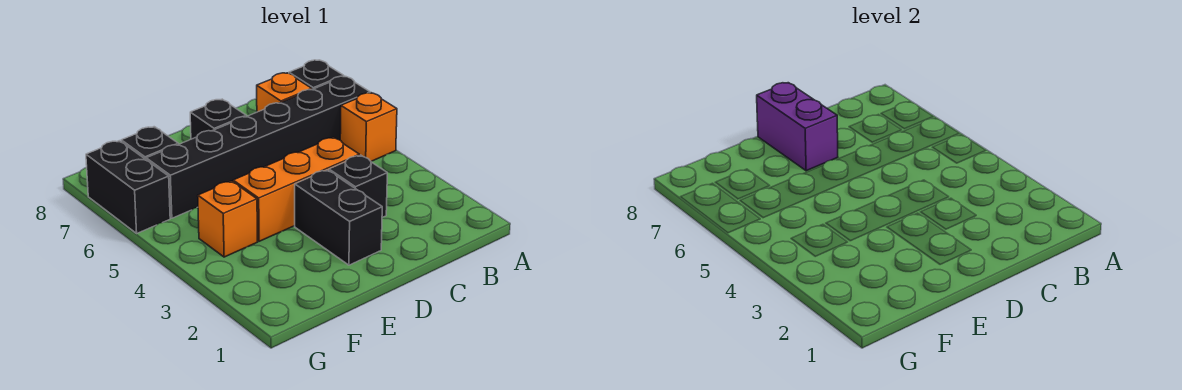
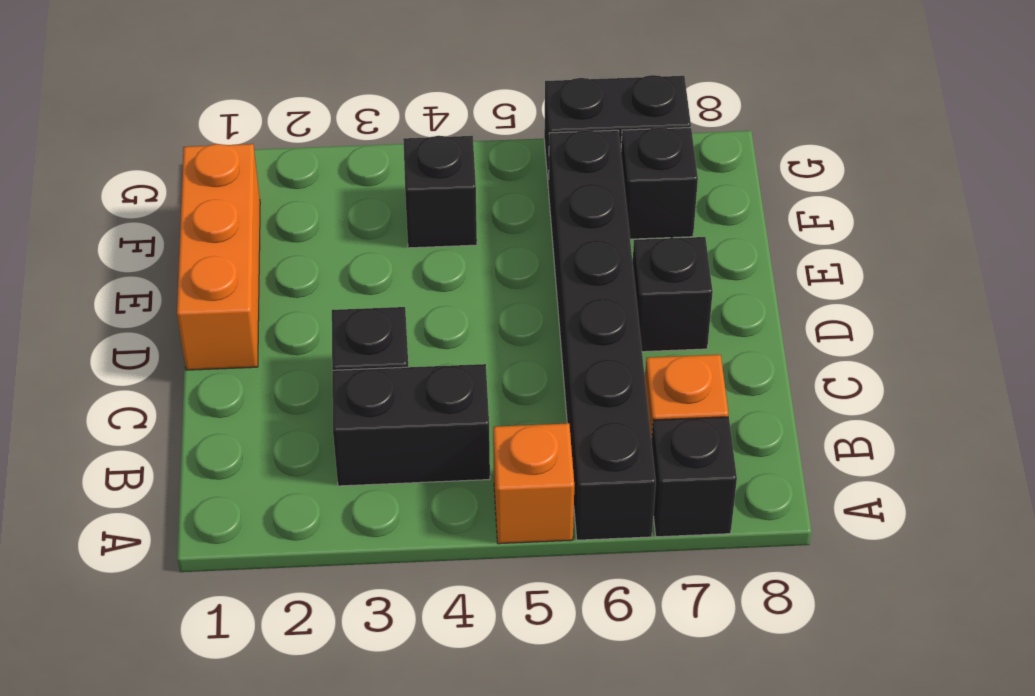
orange brick C4:E4 level 1 -> orange brick D1:F1 level 1
black brick D2:D3 level 1 -> black brick B3:B4 level 1
purple brick D7:D8 level 2 -> none
orange brick F4 level 1 -> black brick F4 level 1

